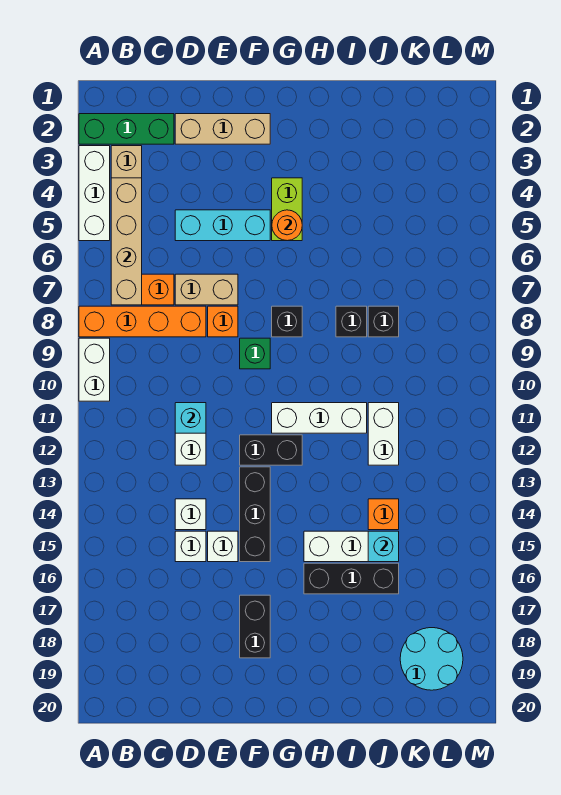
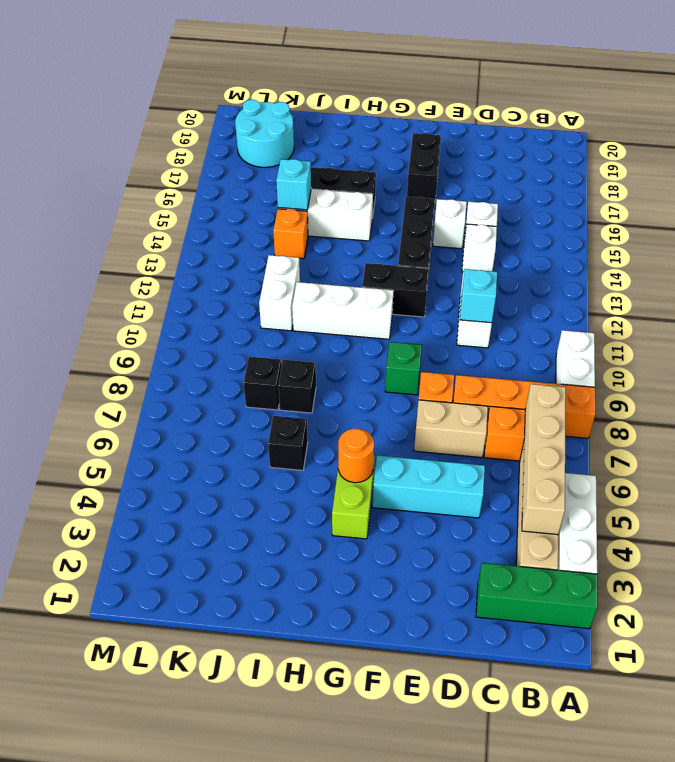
tan brick D2:F2 level 1 -> none
black brick G8 level 1 -> black brick I6 level 1

